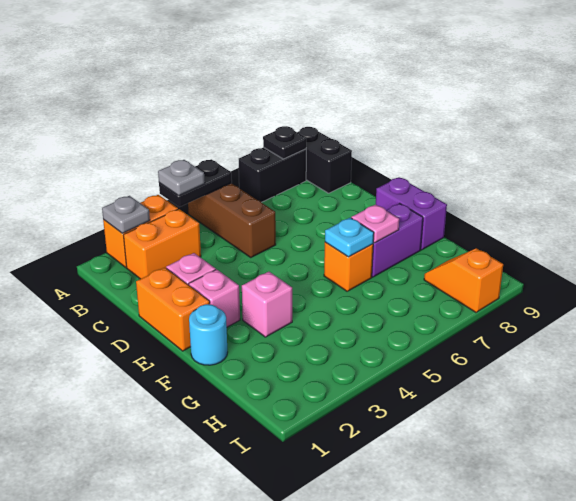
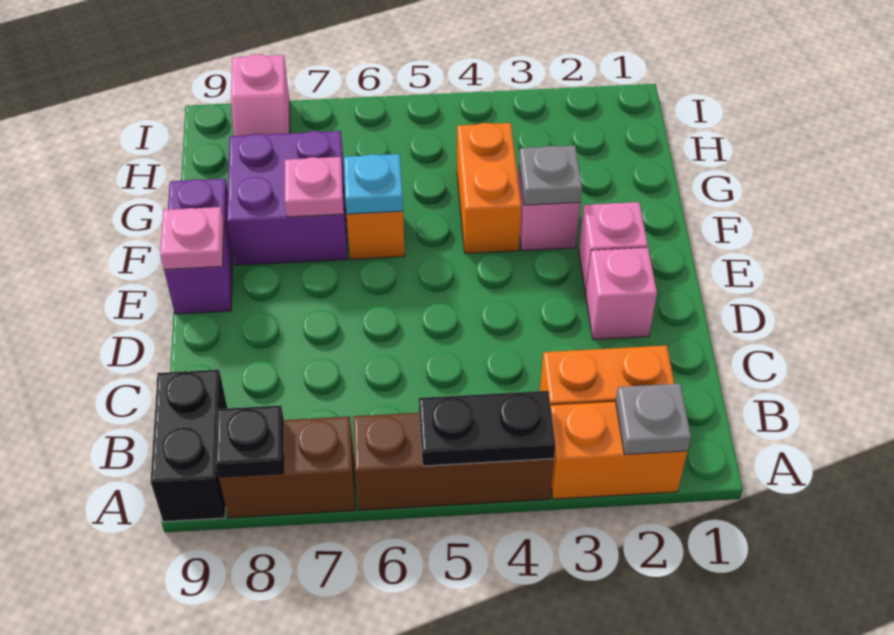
grey plate A4 level 3 -> grey plate F3 level 2
brown brick A5:C5 level 1 -> brown brick A4:A6 level 1
black brick A7:A8 level 1 -> brown brick A7:A8 level 1
orange brick D1:E1 level 1 -> orange brick F4:G4 level 1
none -> pink plate E9 level 2
cyan round brick F1 level 1 -> none
purple brick F7:F8 level 1 -> purple brick F7:G8 level 1
orange slope H8:I8 level 1 top I -> pink slope H8:I8 level 1 top I

